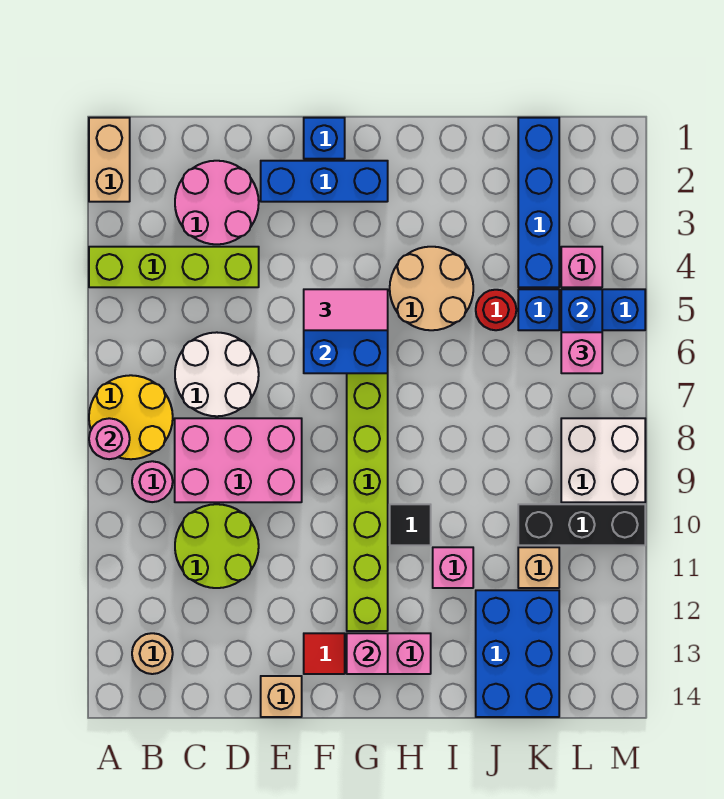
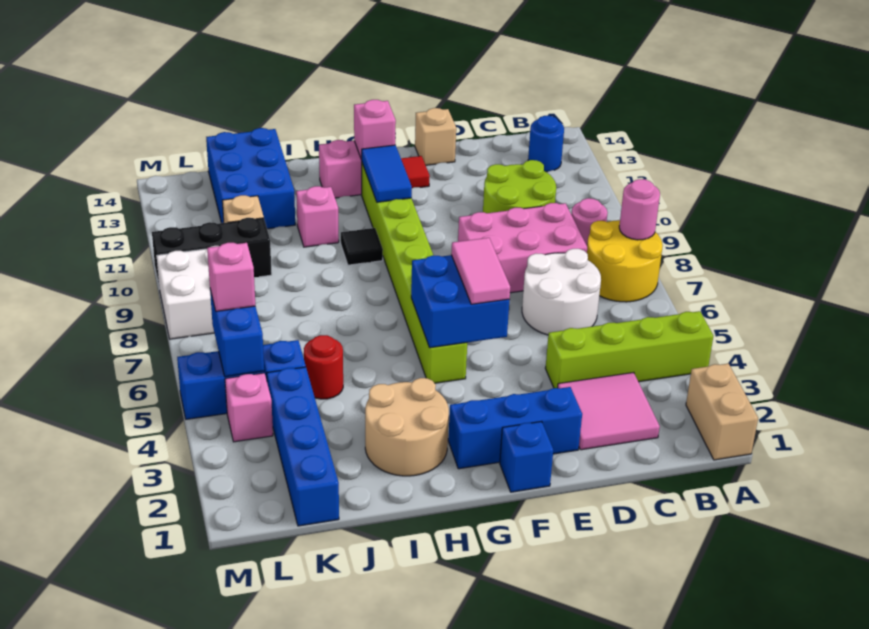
tan round brick B13 level 1 -> blue round brick B13 level 1
pink round brick C2:D3 level 1 -> pink tile C2:D3 level 1
pink tile F5:G5 level 3 -> pink tile F5:F6 level 3
none -> blue tile G11:G12 level 2
tan round brick H4:I5 level 1 -> tan round brick H2:I3 level 1

